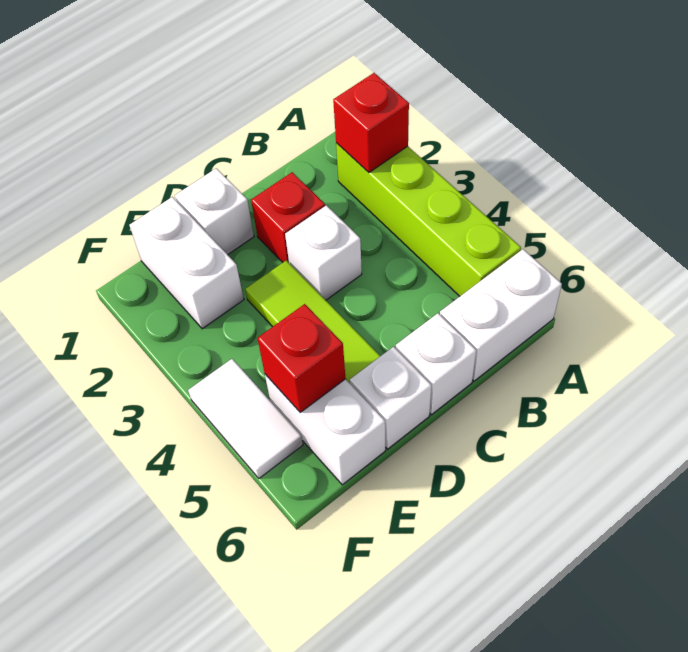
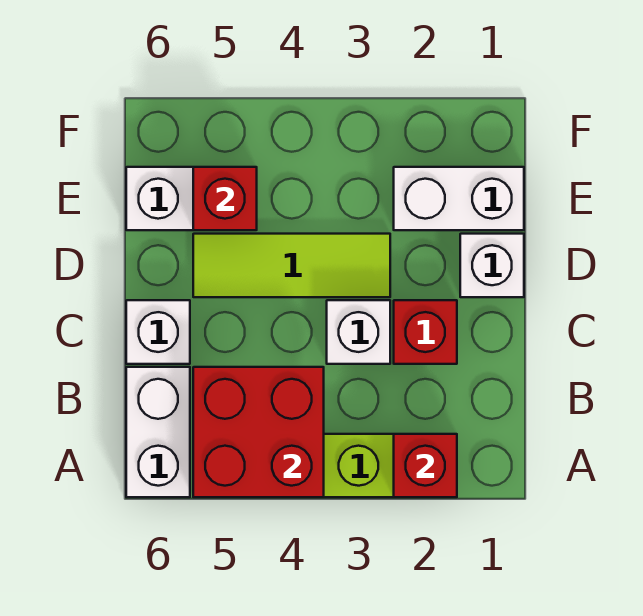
none -> red brick A4:B5 level 2
white brick D6 level 1 -> none
white tile F4:F5 level 1 -> none

